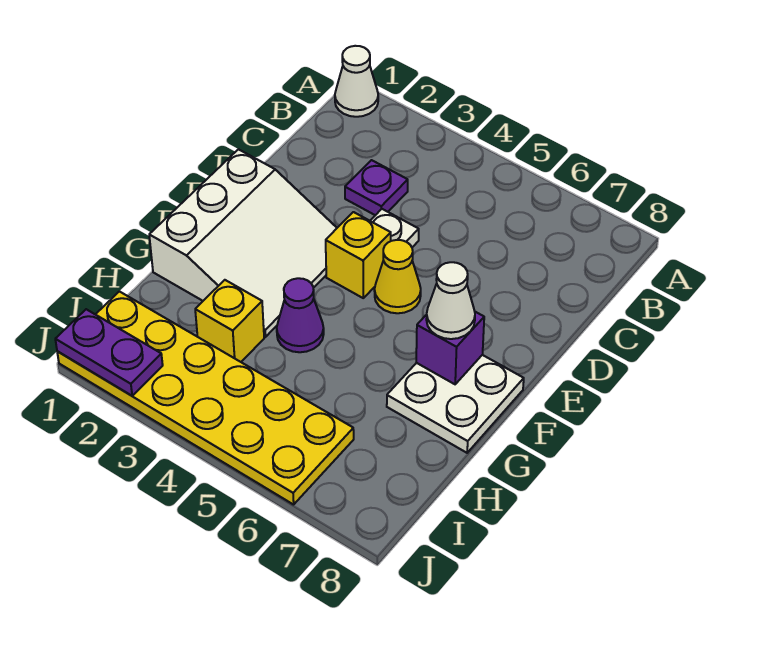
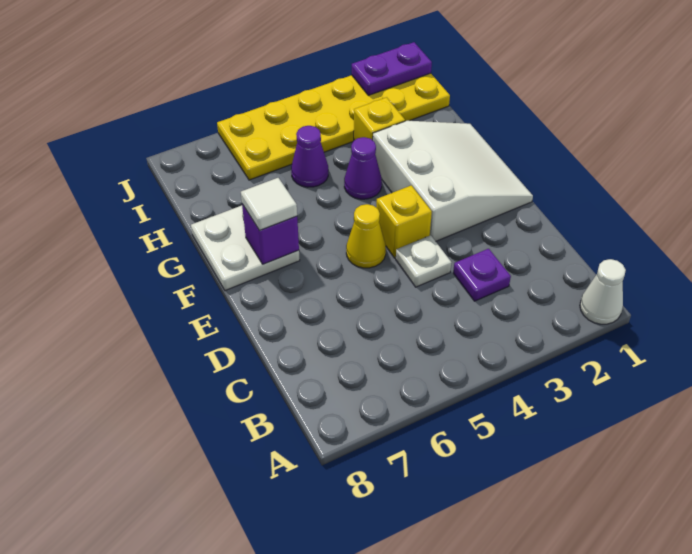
white slope E1:G3 level 1 top 1 -> white slope E1:G3 level 1 top 3
white cone F7 level 3 -> white tile F7 level 3
none -> purple cone H5 level 1

